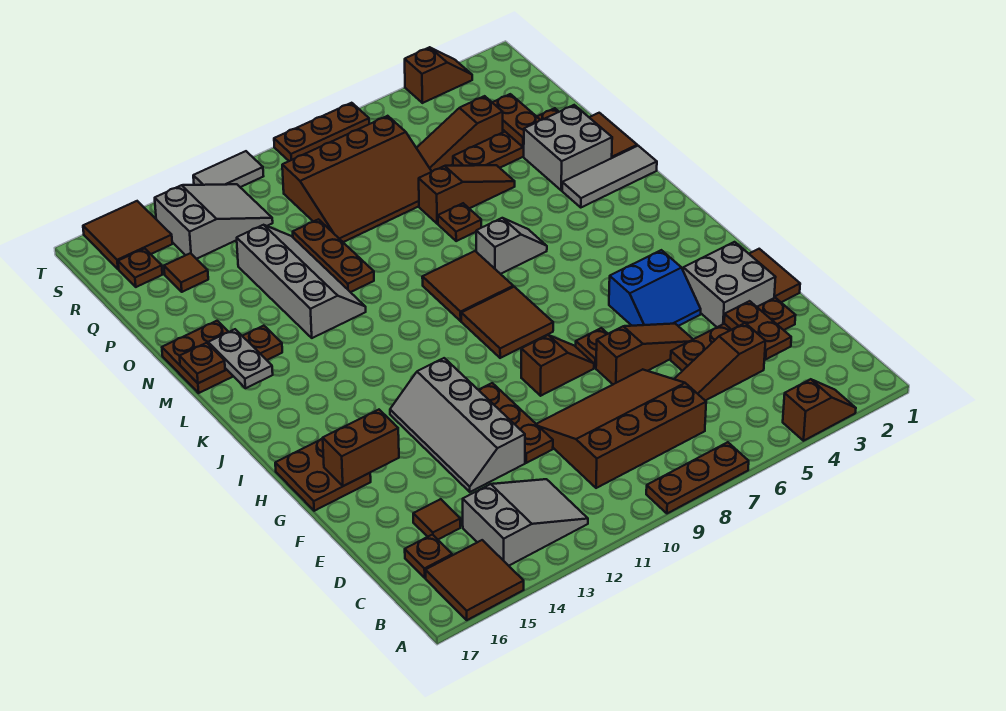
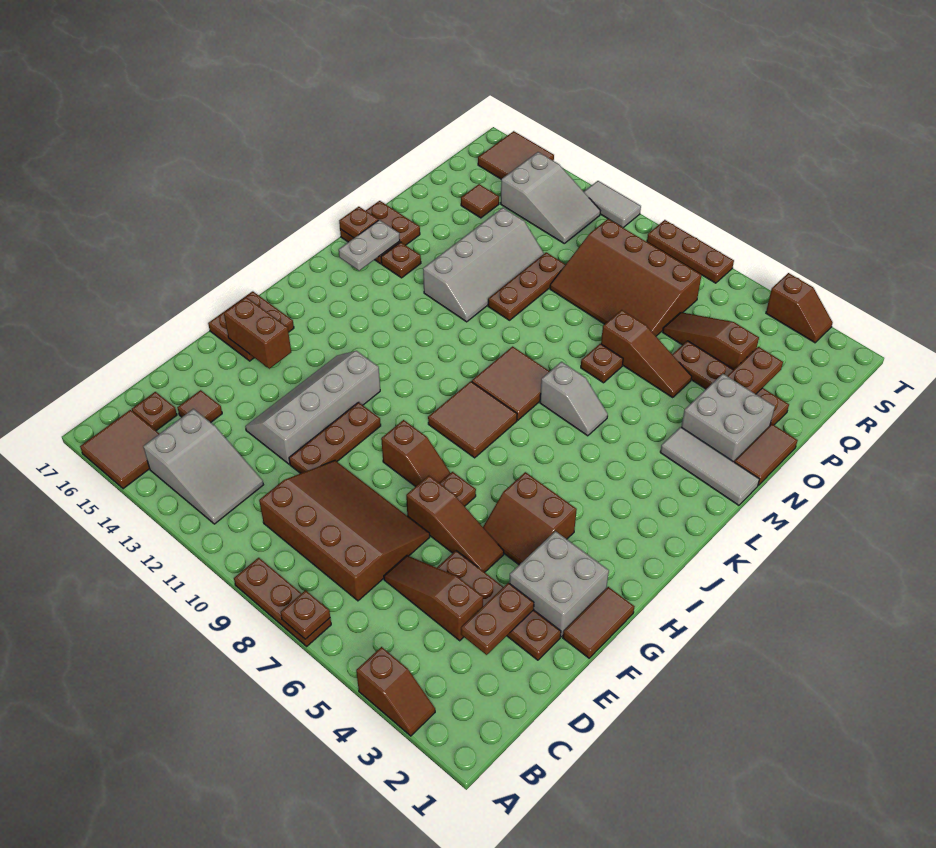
blue slope G4:H5 level 1 top H -> brown slope G4:H5 level 1 top H
brown plate R16 level 1 -> brown plate A7 level 2

